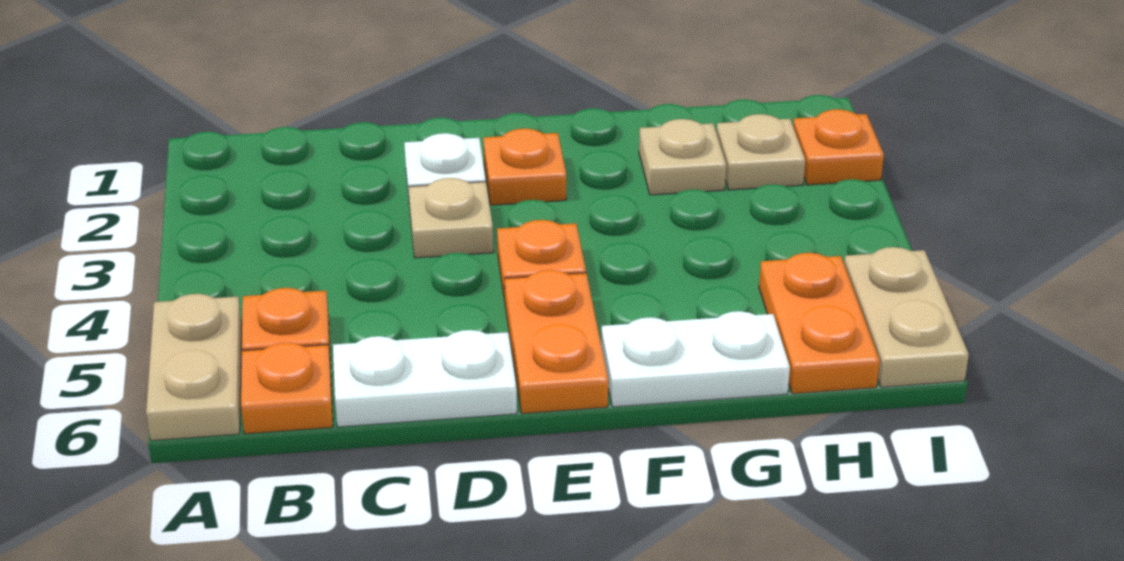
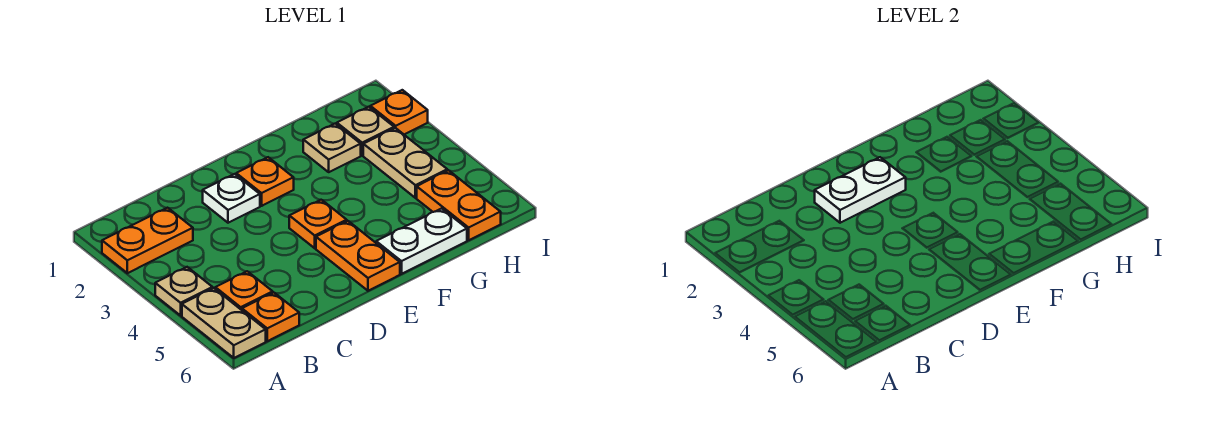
none -> orange plate A2:B2 level 1
white plate C6:D6 level 1 -> white plate D2:E2 level 2
tan plate D3 level 1 -> tan plate A4 level 1
tan plate I5:I6 level 1 -> tan plate H3:H4 level 1

